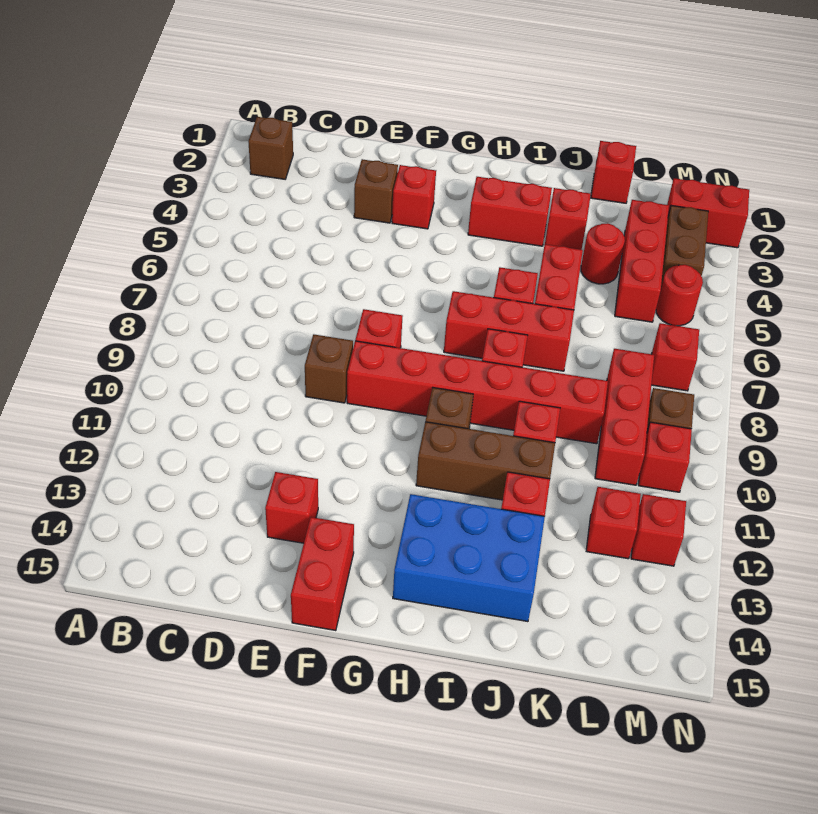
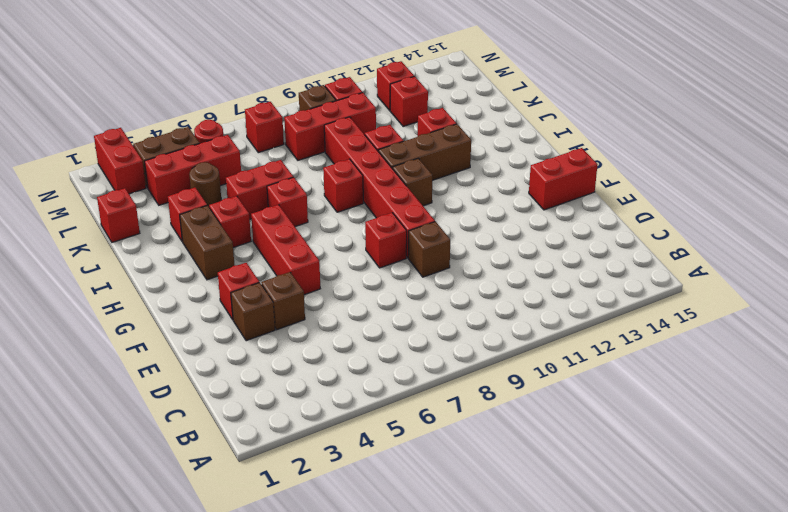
brown brick B2 level 1 -> brown brick E4 level 1
red brick E13 level 1 -> red brick I4 level 1
red brick H3:I3 level 1 -> brown brick H3:I3 level 1
red brick H7:J7 level 1 -> red brick F5:H5 level 1
brown brick H11:J11 level 1 -> brown brick I10:I12 level 1
blue brick H13:J14 level 1 -> none
red round brick K4 level 1 -> brown round brick K4 level 1

